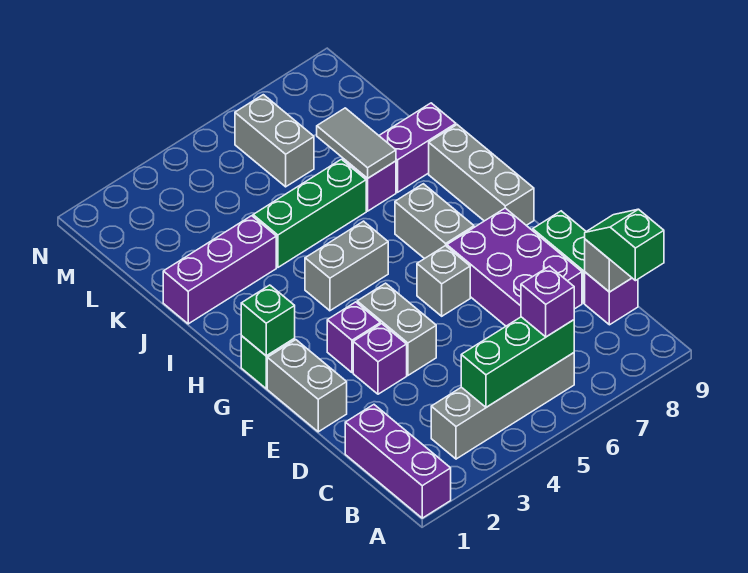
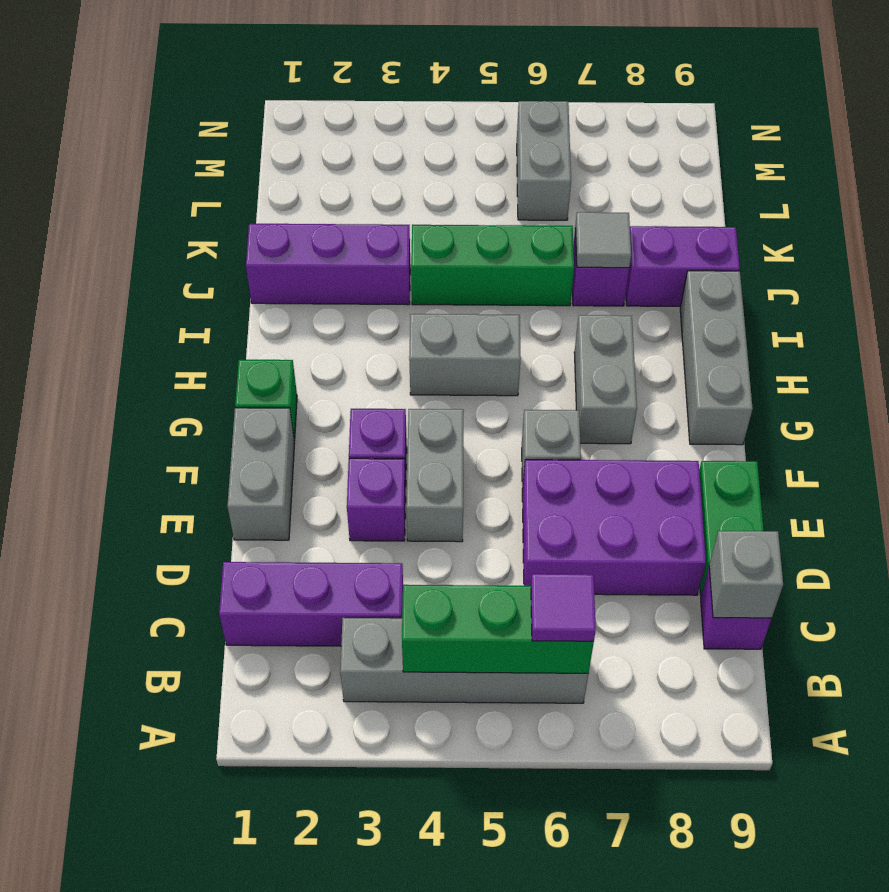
purple brick A1:C1 level 1 -> purple brick C1:C3 level 1
purple brick B6 level 3 -> purple tile B6 level 3
green slope B9:C9 level 3 top B -> none
purple brick D7:F8 level 1 -> purple brick D6:E8 level 1
green brick G1 level 2 -> none
grey tile J7:K7 level 2 -> grey tile J7 level 2

